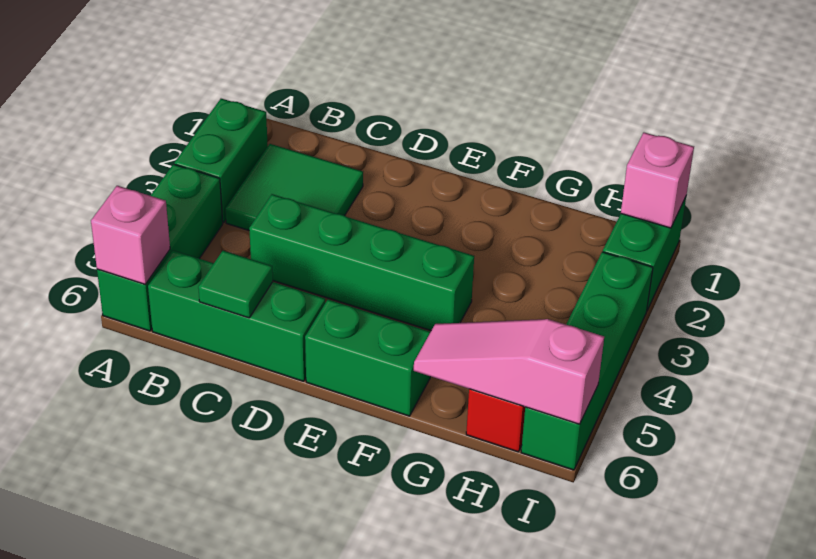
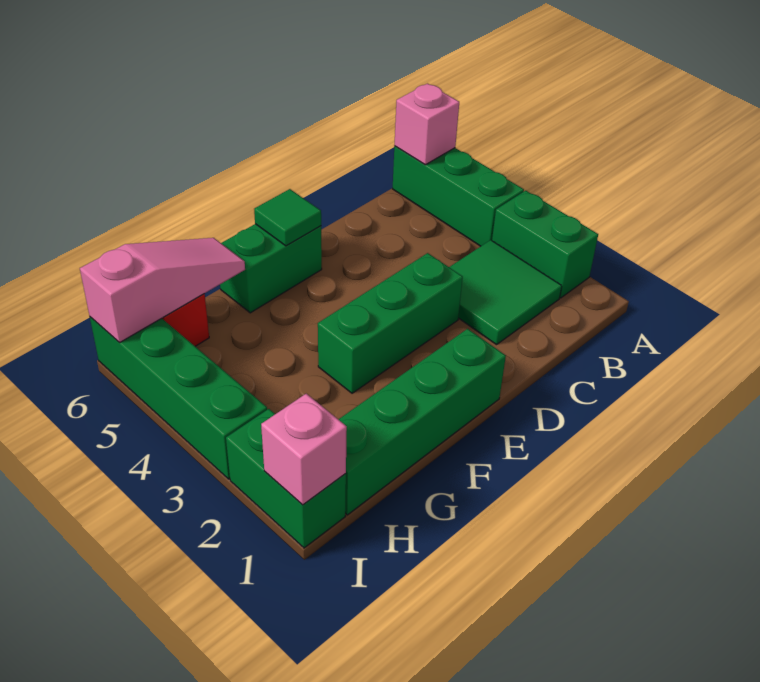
green brick B6:D6 level 1 -> green brick D3:F3 level 1
green brick C4:F4 level 1 -> green brick E1:H1 level 1
green tile C6 level 2 -> green tile E6 level 2

